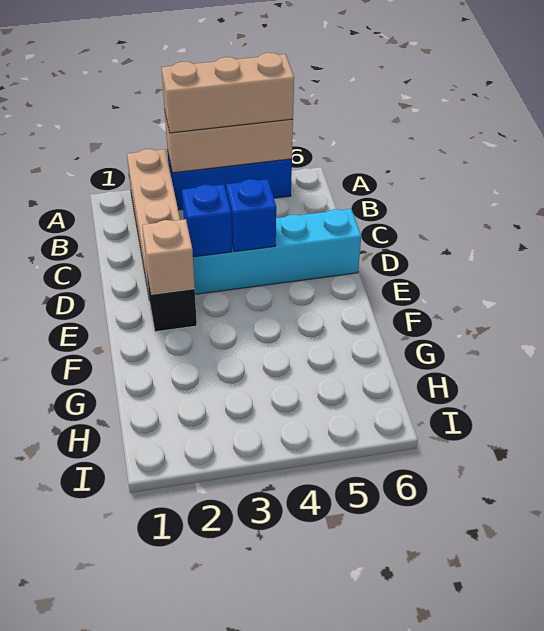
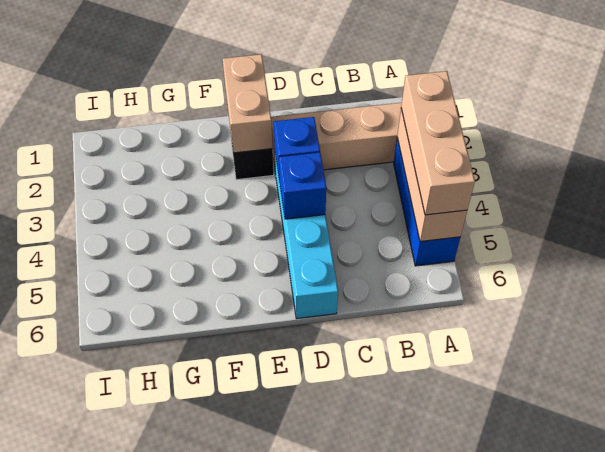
tan brick E2 level 2 -> tan brick E1:E2 level 2

